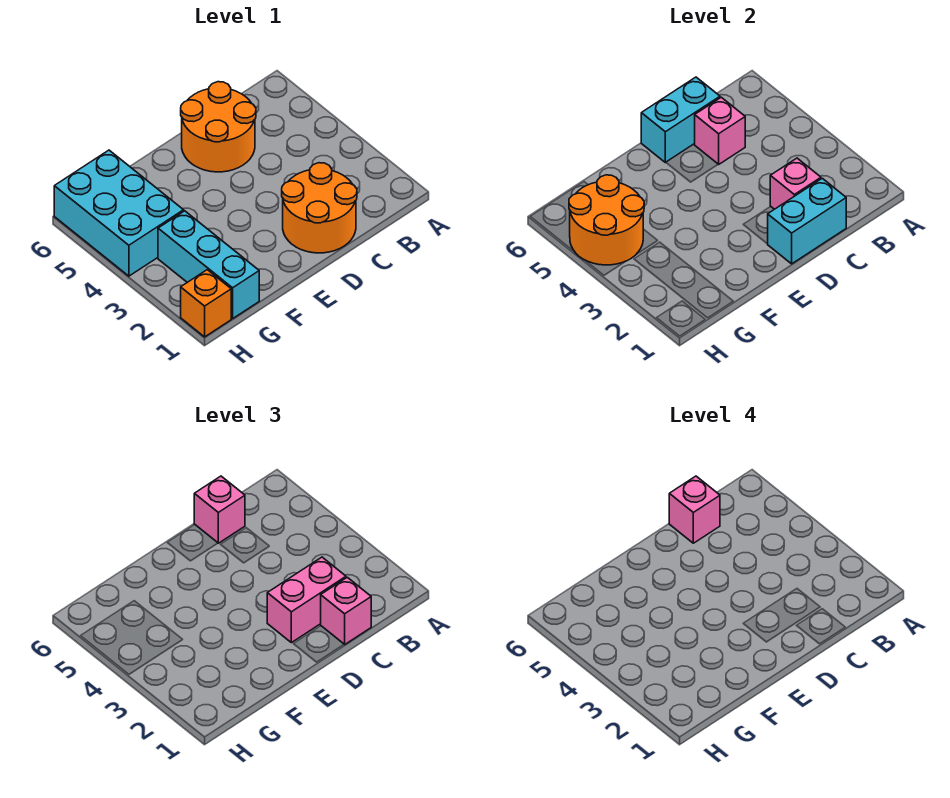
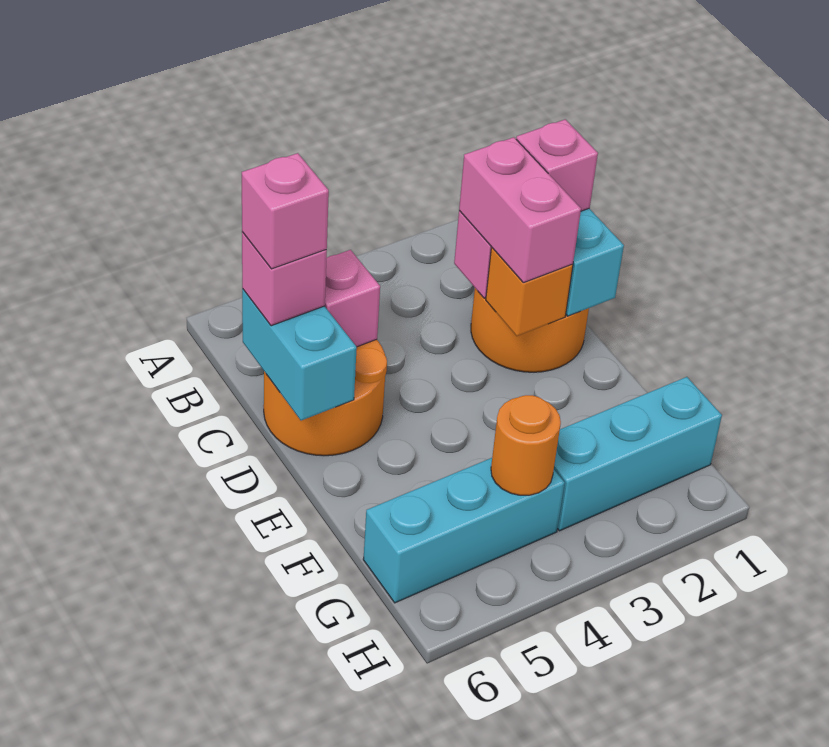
cyan brick G4:H6 level 1 -> cyan brick G4:G6 level 1
orange round brick G4:H5 level 2 -> orange round brick G4 level 2
orange brick H1 level 1 -> orange brick D2 level 2

